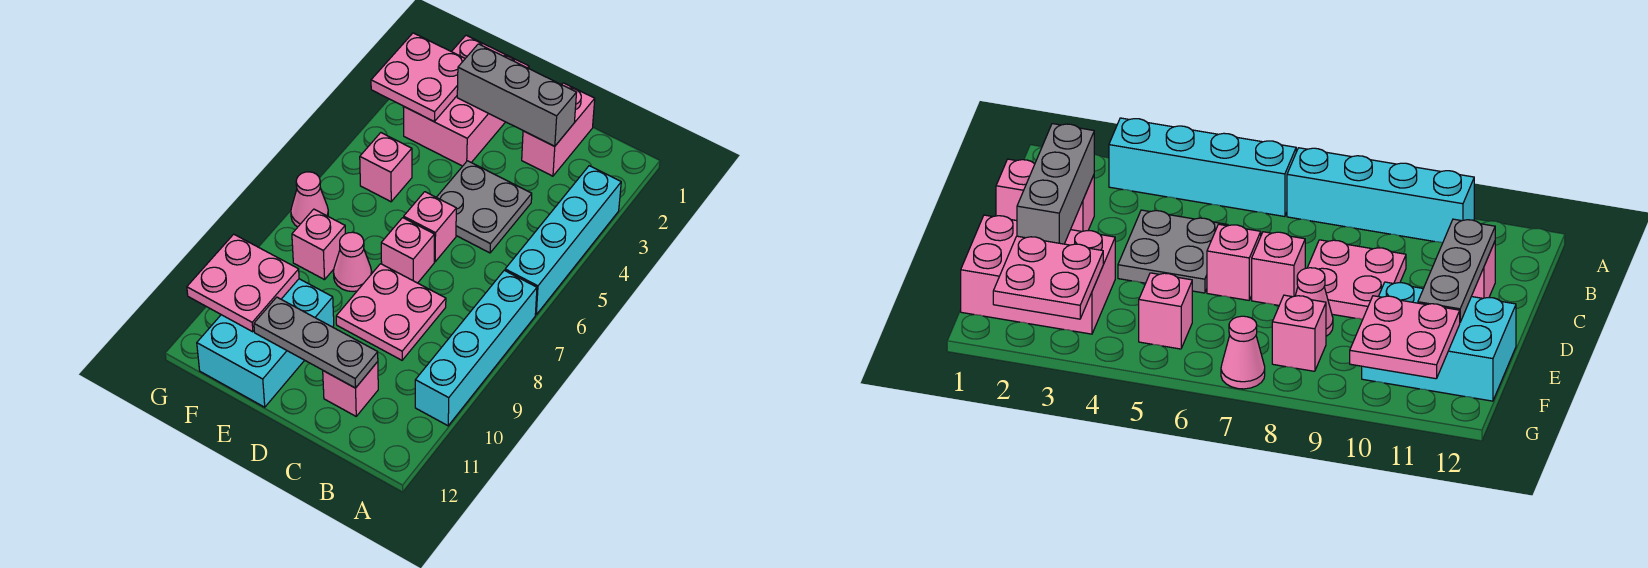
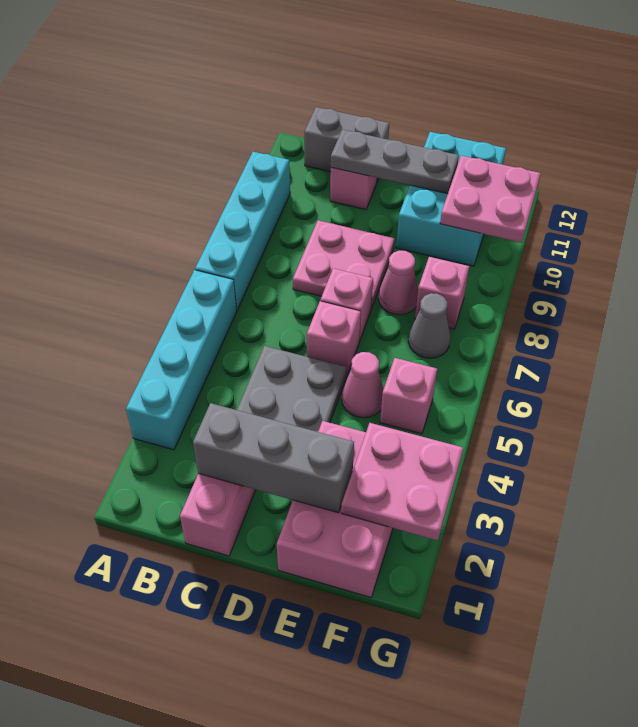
none -> grey brick B12:C12 level 1
none -> grey cone F7 level 1
pink cone G7 level 1 -> pink cone E5 level 1

